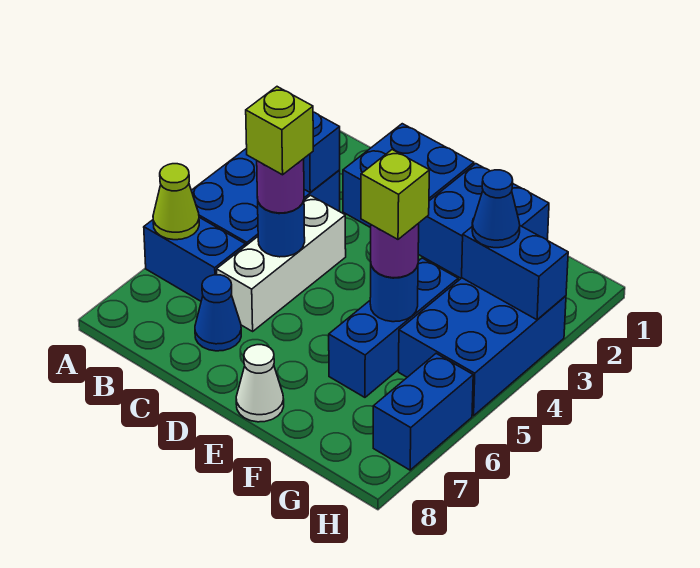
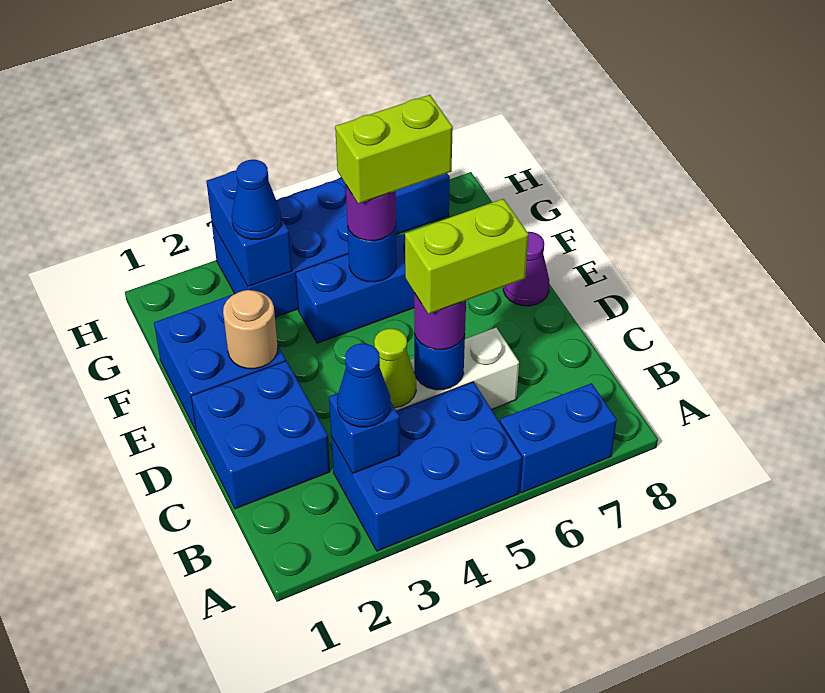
blue brick A6:B6 level 1 -> blue brick A6:A7 level 1
lime cone A6 level 2 -> lime cone C4 level 2
lime brick C5 level 4 -> lime brick C5:C6 level 4
blue cone C7 level 1 -> blue cone B3 level 3
none -> tan round brick E2 level 2
white cone E8 level 1 -> purple cone E8 level 1
lime brick F5 level 4 -> lime brick F5:F6 level 4

